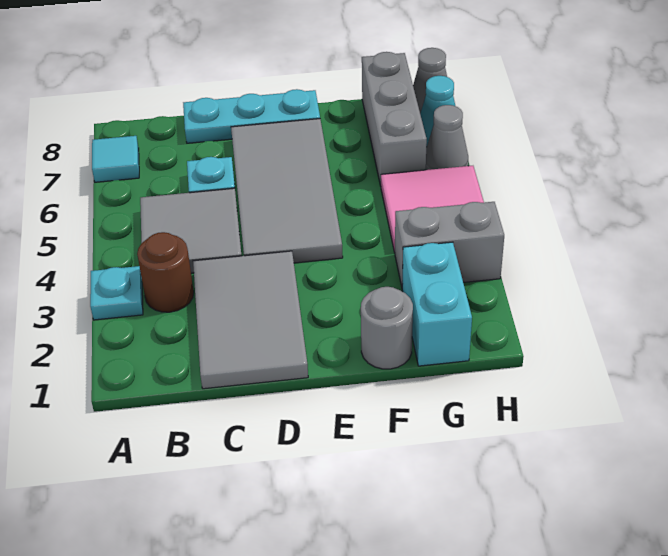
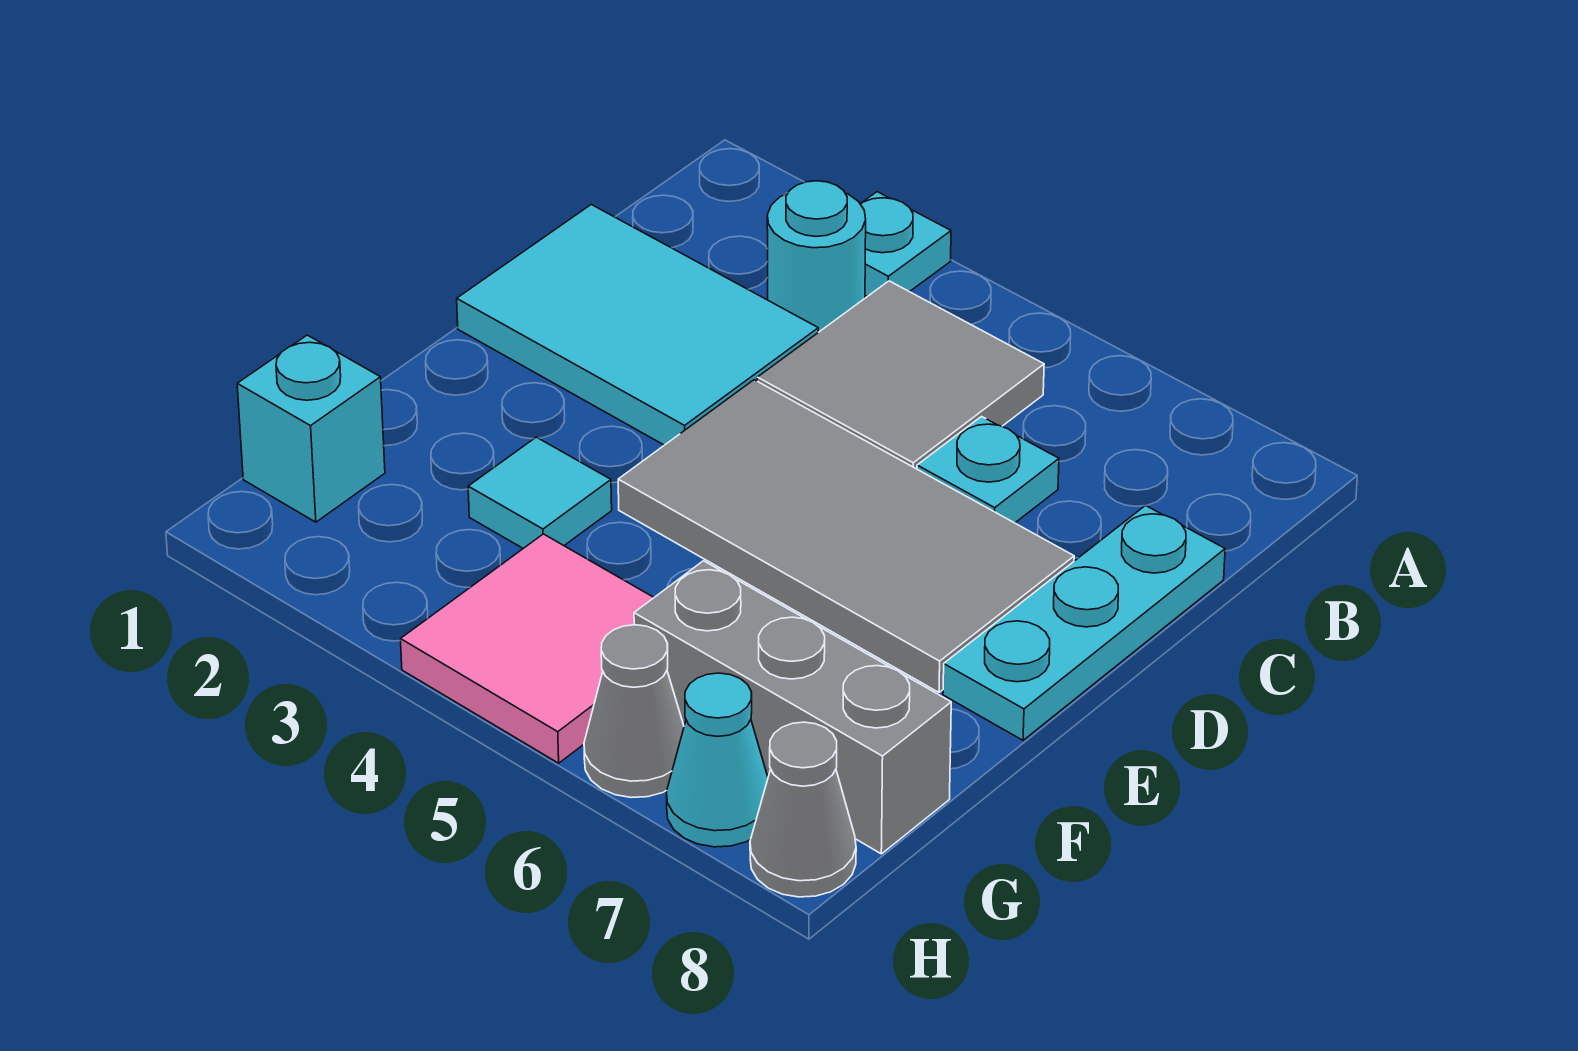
cyan tile A7 level 1 -> cyan tile F3 level 1
brown round brick B3 level 1 -> cyan round brick B3 level 1
grey tile C1:D3 level 1 -> cyan tile C1:D3 level 1
grey round brick F1 level 1 -> none
cyan brick G1:G2 level 1 -> cyan brick G1 level 1
grey brick G3:H3 level 1 -> none

